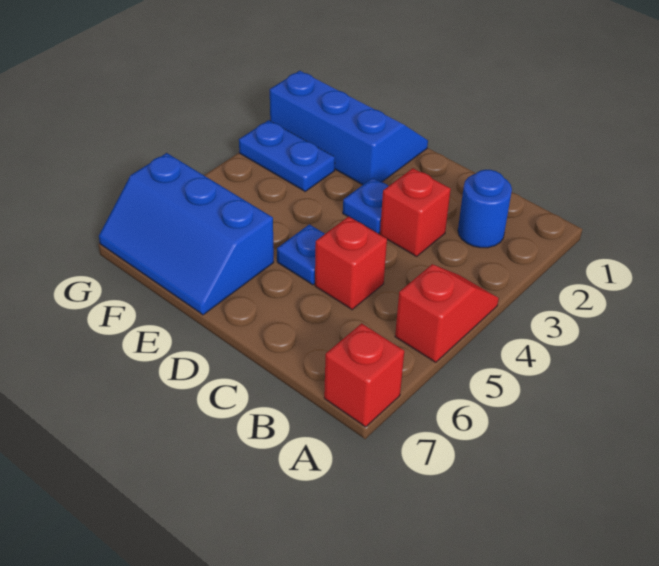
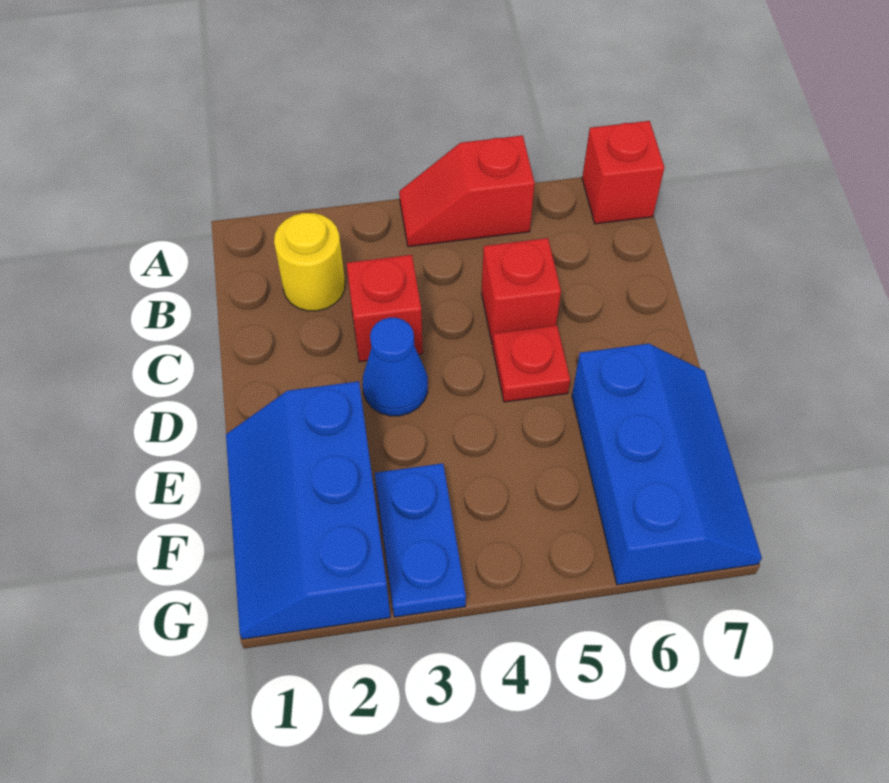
blue round brick B2 level 1 -> yellow round brick B2 level 1
blue plate D3 level 1 -> blue cone D3 level 1
blue plate D5 level 1 -> red plate D5 level 1

